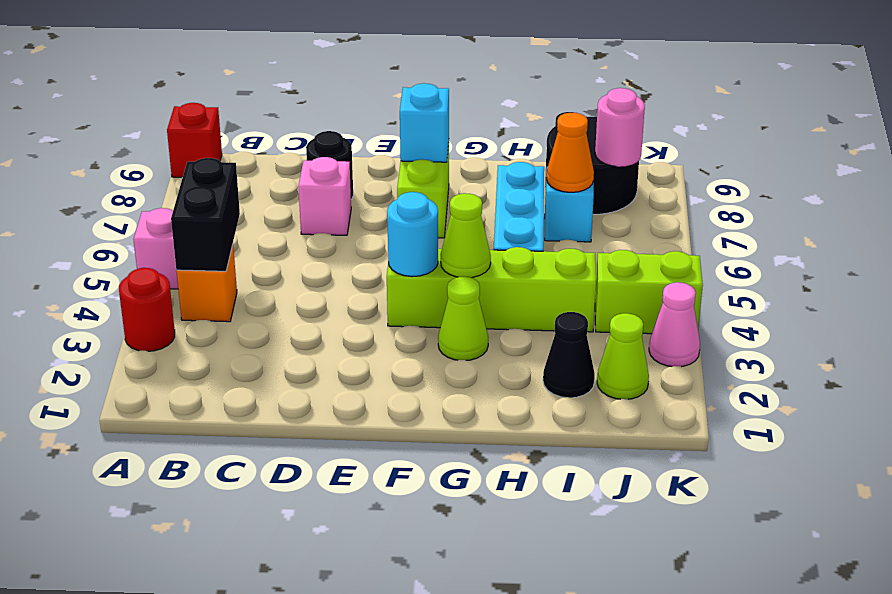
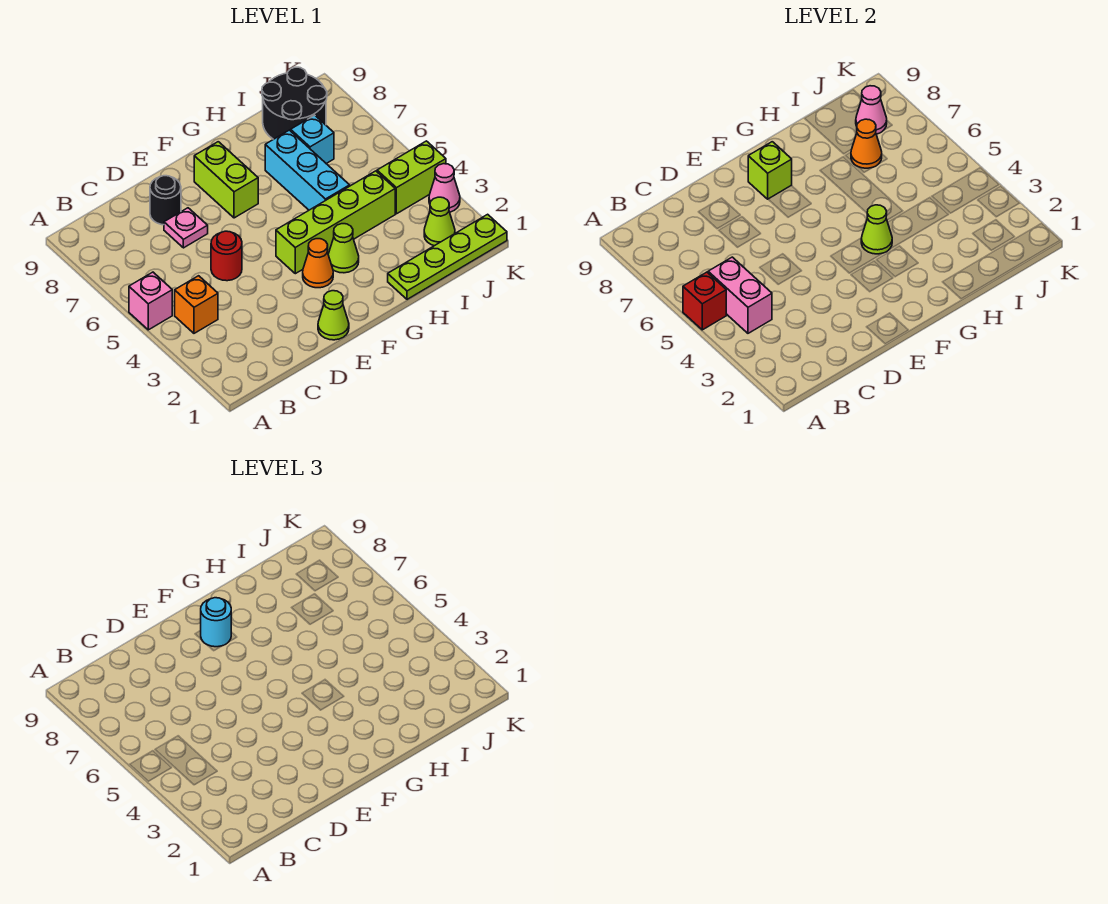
red round brick A3 level 1 -> red round brick D5 level 1
red brick A9 level 1 -> red brick A5 level 2
black brick B4:B5 level 2 -> pink brick B4:B5 level 2
pink brick D7 level 1 -> pink plate D7 level 1
none -> lime cone E1 level 1
none -> orange cone F3 level 1
cyan round brick F4 level 2 -> cyan round brick F8 level 3
cyan brick F8 level 2 -> lime brick F8 level 2
none -> lime plate H1:K1 level 1
black cone I2 level 1 -> none
pink round brick J8 level 2 -> pink cone J8 level 2

